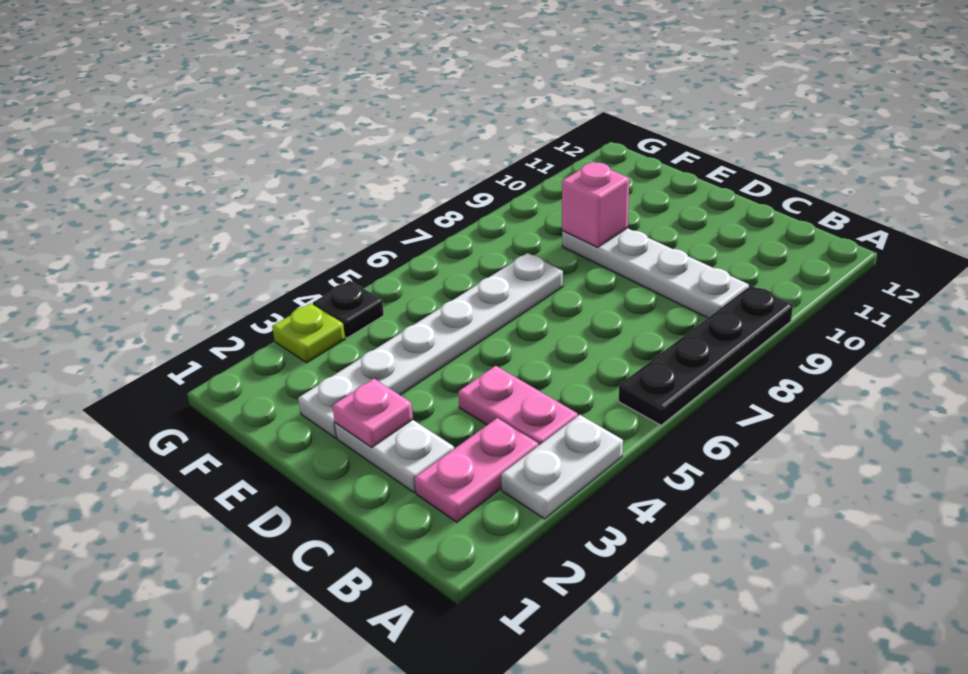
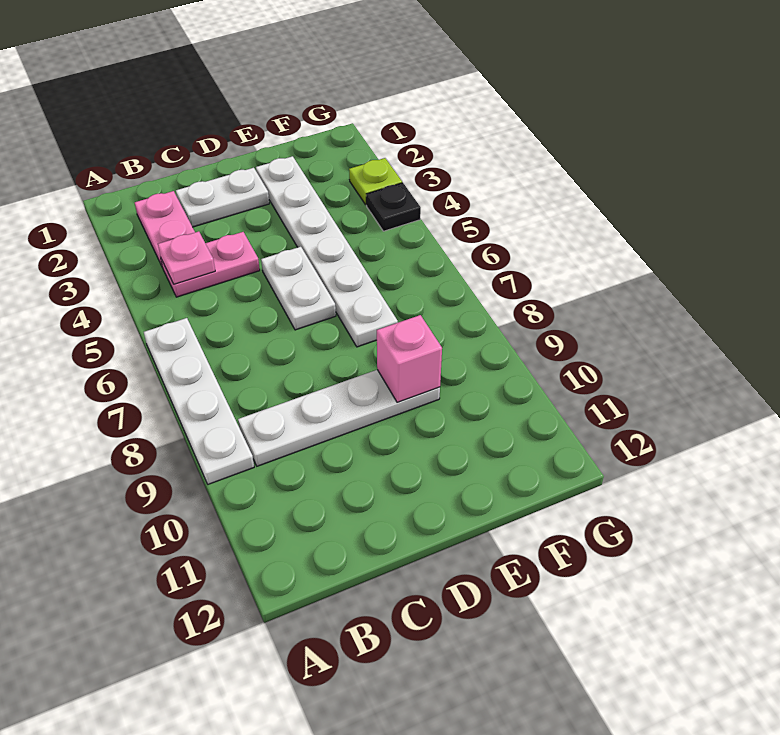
white plate A3:A4 level 1 -> white plate D5:D6 level 1
black plate A6:A9 level 1 -> white plate A6:A9 level 1
pink plate D2 level 2 -> pink plate B4 level 2

